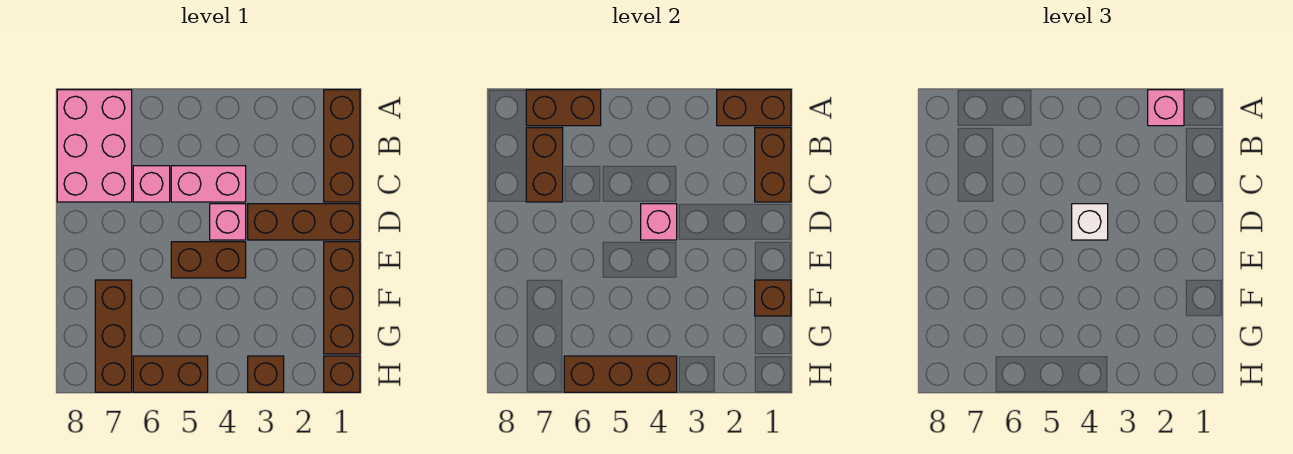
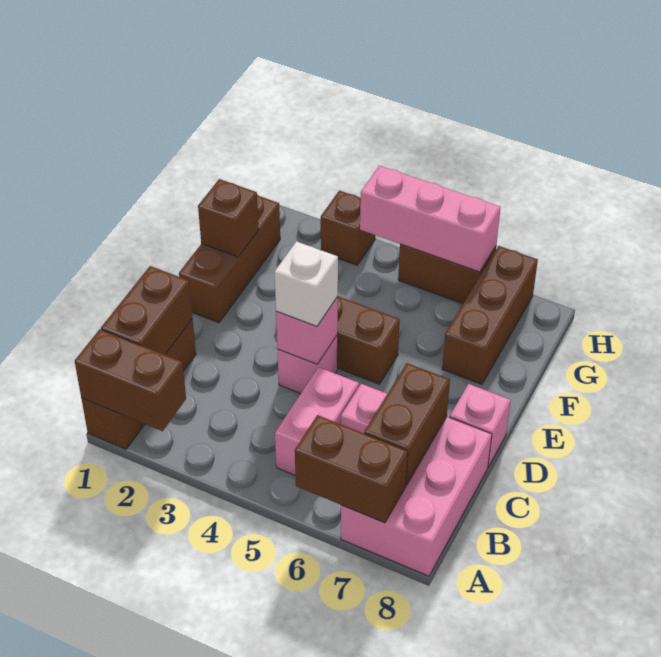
pink brick A2 level 3 -> pink brick D8 level 1
pink brick C4:C5 level 1 -> pink brick B5:C5 level 1
brown brick D1:D3 level 1 -> none
brown brick H1 level 1 -> none
brown brick H4:H6 level 2 -> pink brick H4:H6 level 2

